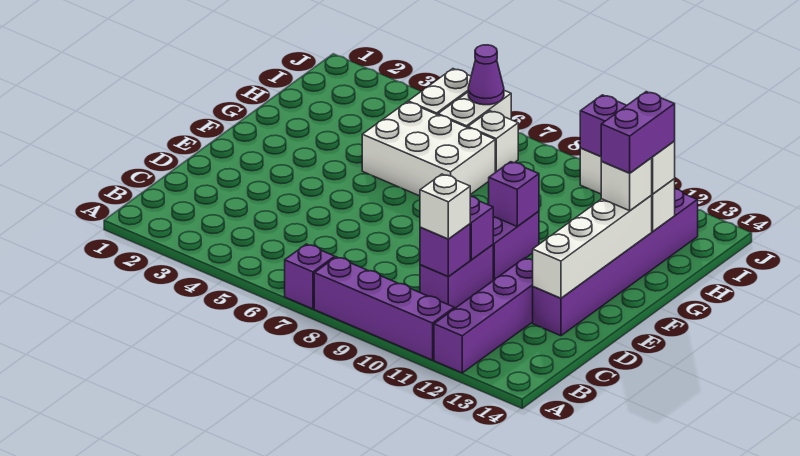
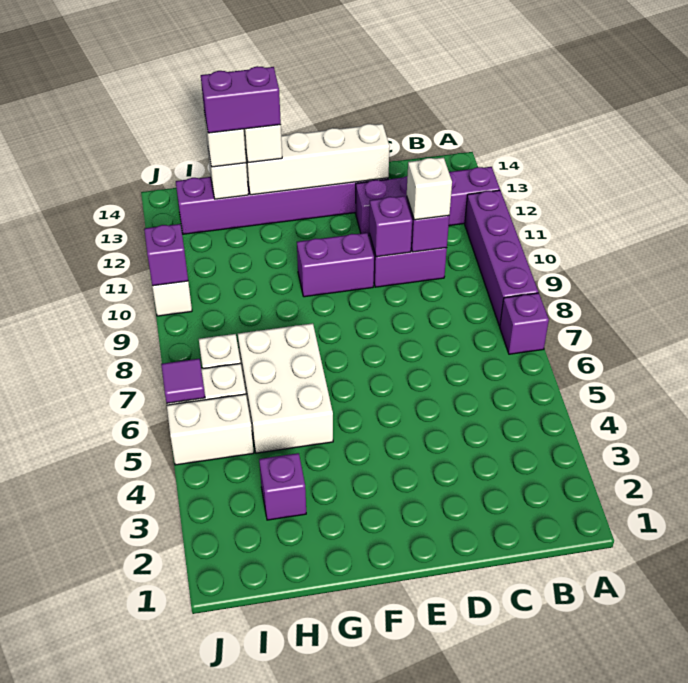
purple brick F10 level 2 -> purple brick H3 level 1
purple cone J6 level 2 -> purple tile J6 level 2

